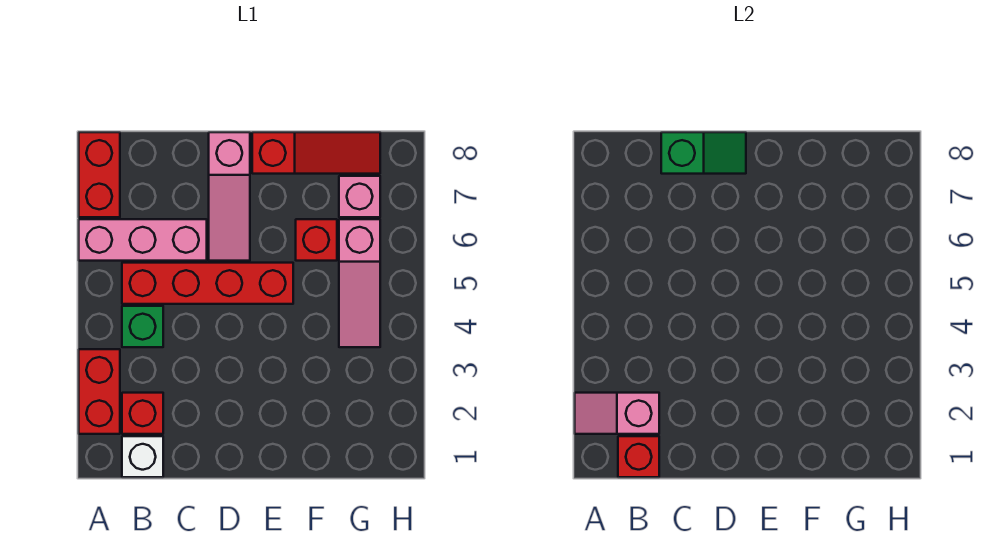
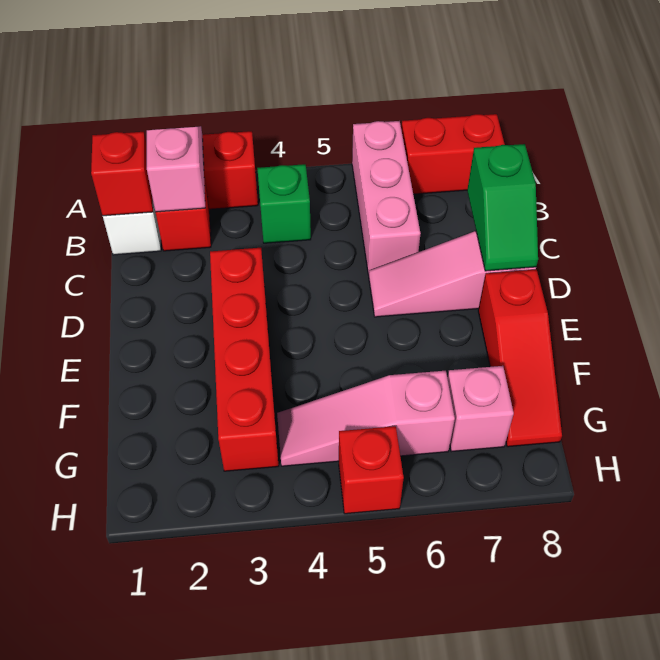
red brick B5:E5 level 1 -> red brick D3:G3 level 1
red brick F6 level 1 -> red brick H5 level 1

